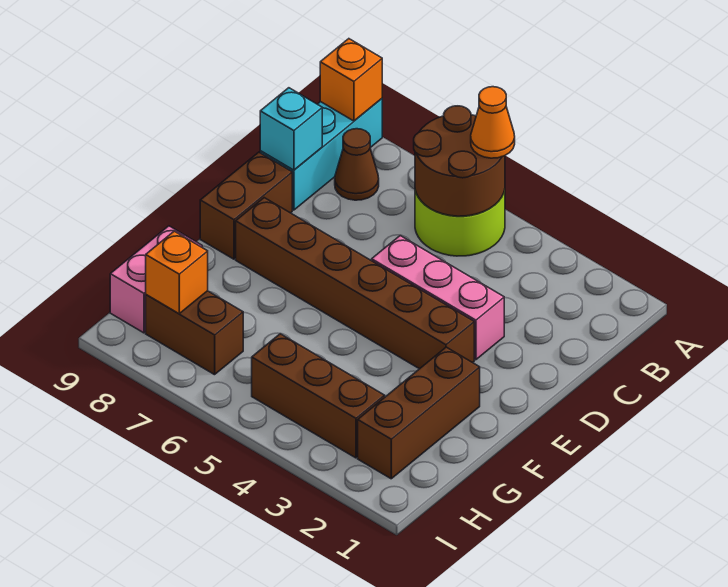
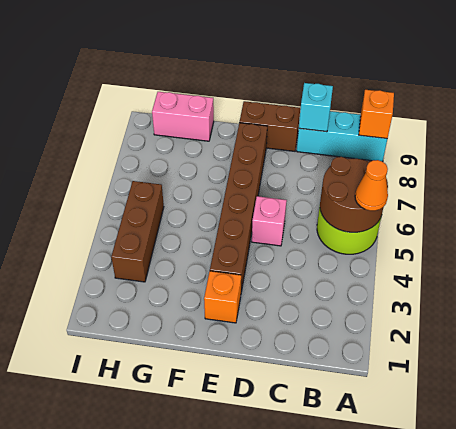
brown cone B8 level 1 -> none
pink brick D3:D5 level 1 -> pink brick D5 level 1
brown brick F2:H2 level 1 -> none
brown brick H7:H8 level 1 -> none
orange brick H8 level 2 -> orange brick E2 level 1

